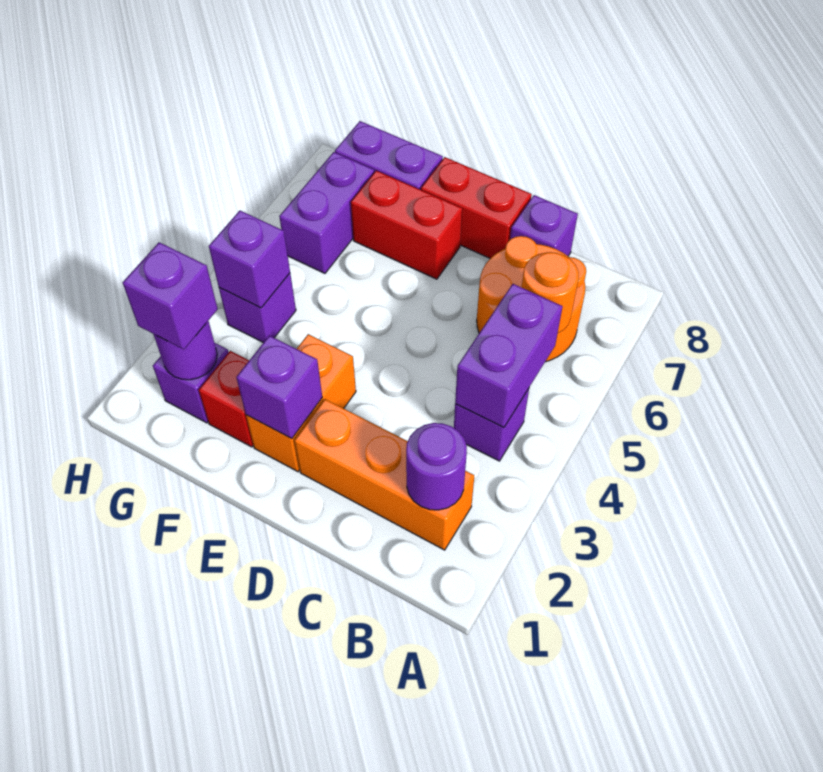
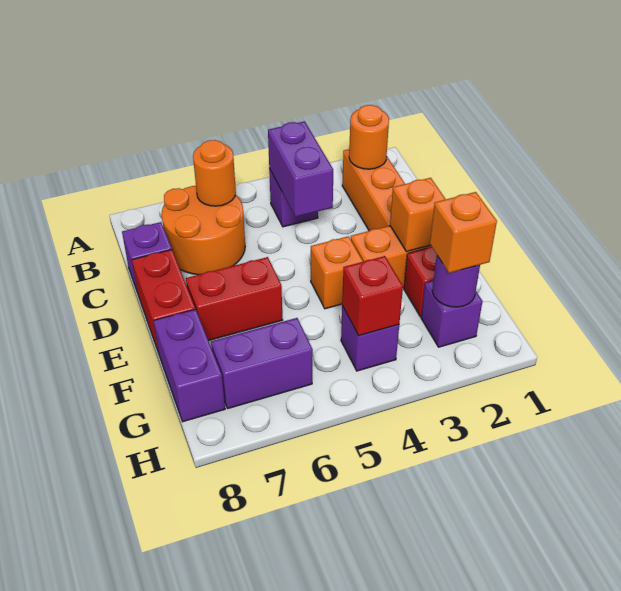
purple round brick B2 level 2 -> orange round brick B2 level 2
purple brick B4:B5 level 2 -> purple brick B4:C4 level 2
purple brick E2 level 2 -> orange brick E2 level 2
none -> orange brick E4 level 1
red brick E7:F7 level 1 -> red brick E6:E7 level 1
purple brick G2 level 3 -> orange brick G2 level 3
purple brick G4 level 2 -> red brick G4 level 2

